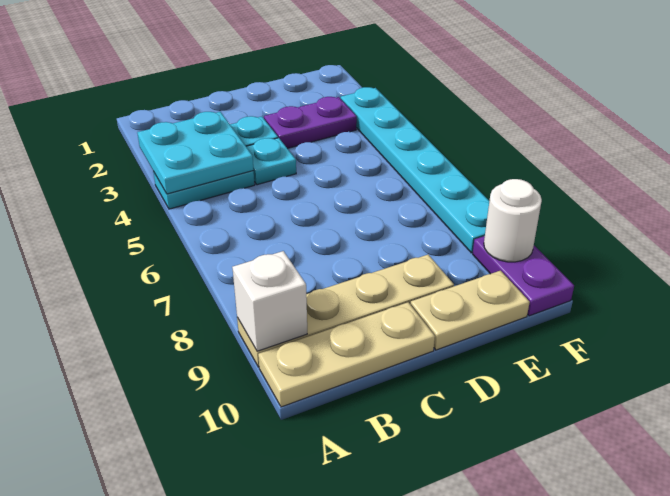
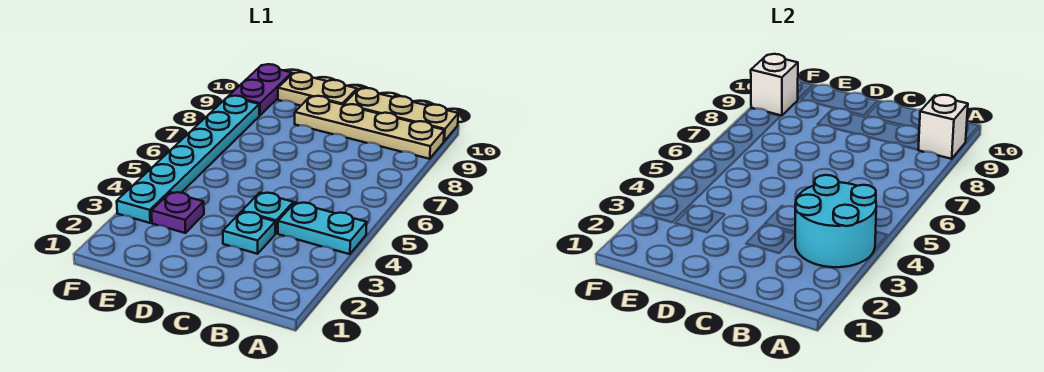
cyan plate A3:B4 level 2 -> cyan round brick A3:B4 level 2
purple plate D3:E3 level 1 -> purple plate E3 level 1
white round brick F9 level 2 -> white brick F9 level 2

